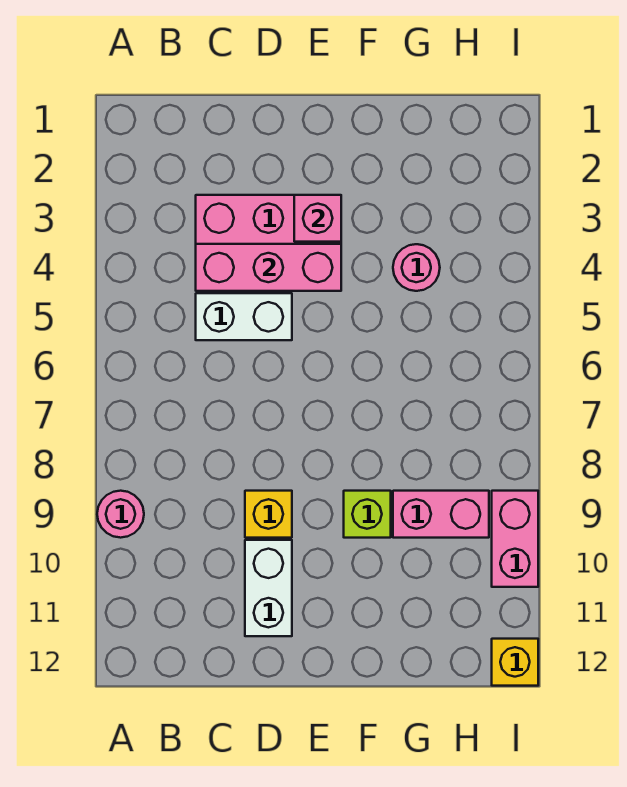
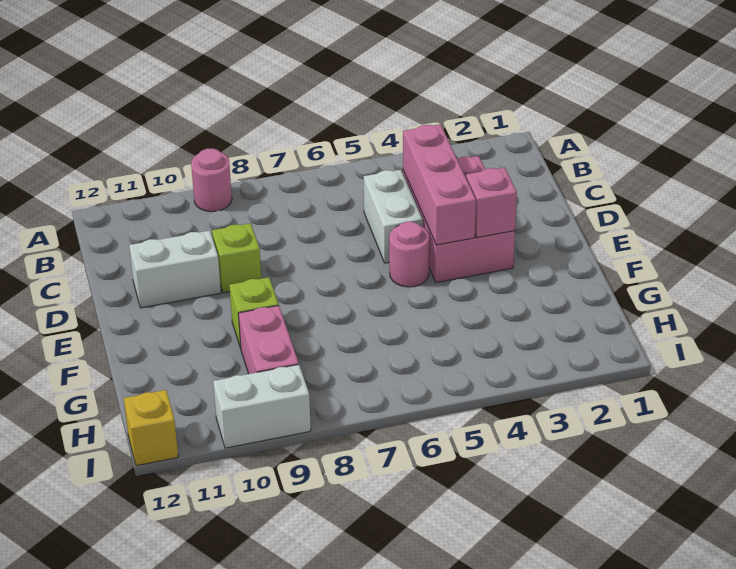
yellow brick D9 level 1 -> lime brick D9 level 1
pink round brick G4 level 1 -> pink round brick E5 level 1
pink brick I9:I10 level 1 -> white brick I9:I10 level 1

